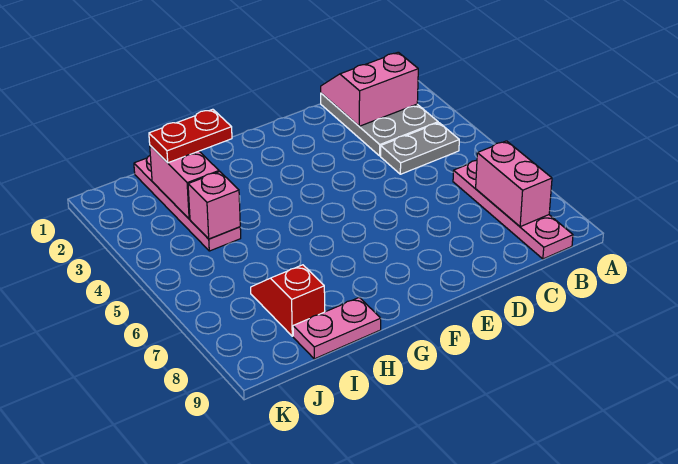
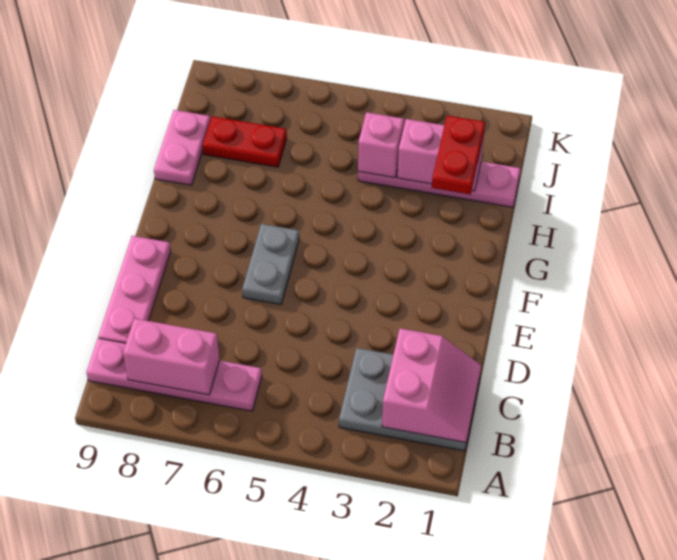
grey plate B4:C4 level 1 -> grey plate E6:F6 level 1
none -> pink plate C9:E9 level 1
red slope I7:I8 level 1 top 8 -> red plate I7:I8 level 1

